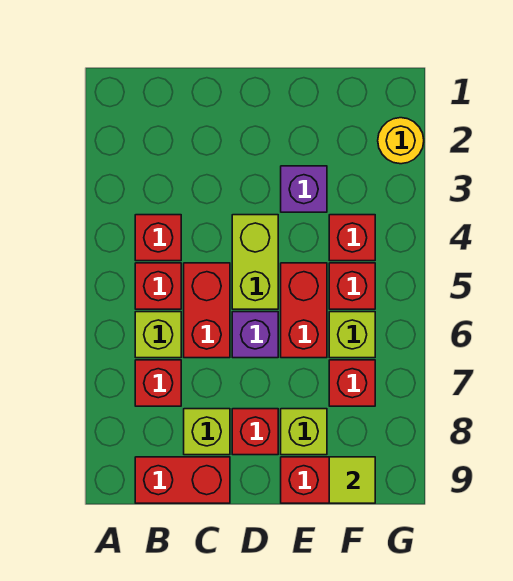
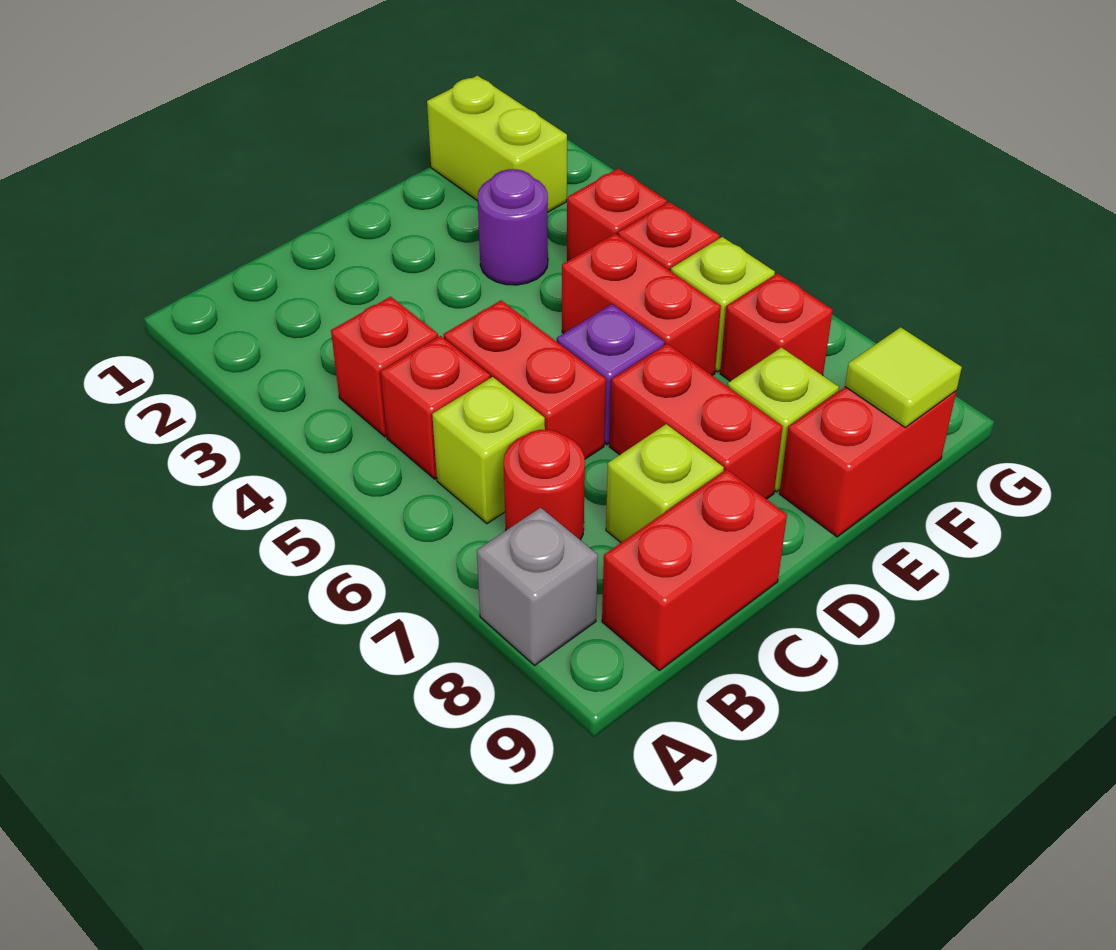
none -> grey brick A8 level 1
red brick B7 level 1 -> red round brick B7 level 1
lime brick D4:D5 level 1 -> lime brick F1:F2 level 1
red brick D8 level 1 -> red brick D7:D8 level 1
purple brick E3 level 1 -> purple round brick E3 level 1
yellow round brick G2 level 1 -> none

